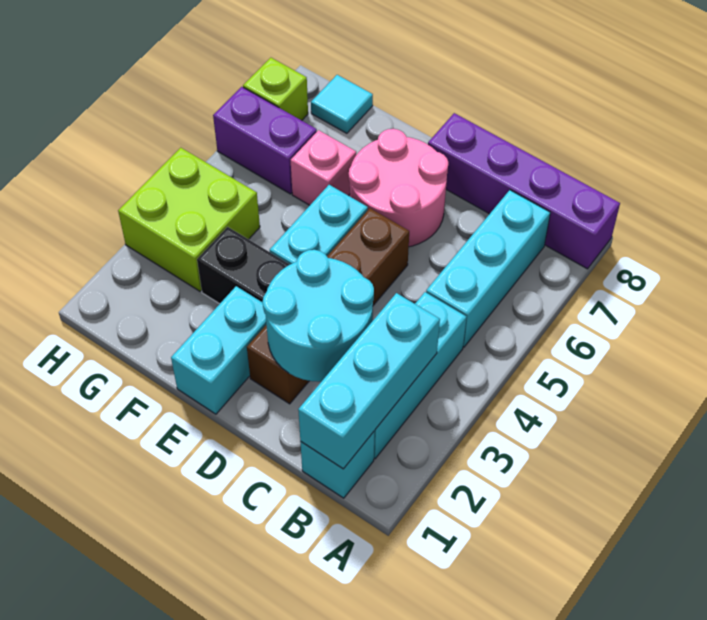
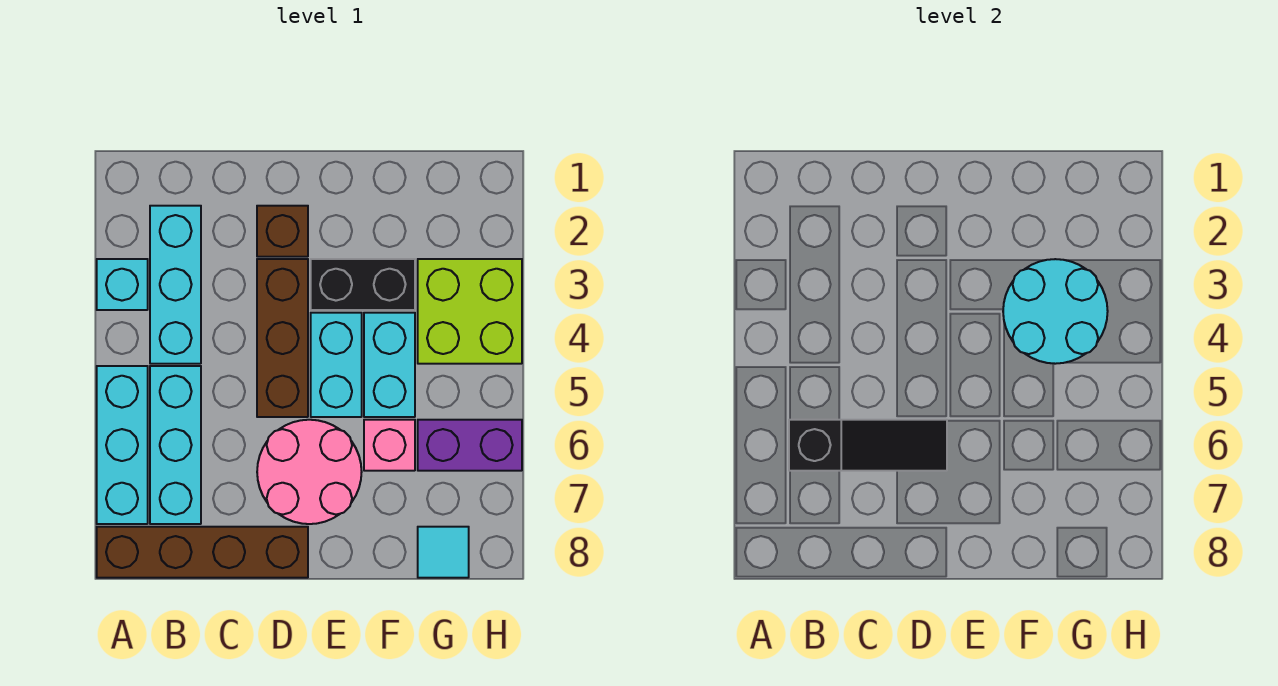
purple brick A8:D8 level 1 -> brown brick A8:D8 level 1
cyan brick B1 level 1 -> cyan brick A3 level 1
cyan brick B1:B3 level 2 -> cyan brick A5:A7 level 1
none -> black slope B6:D6 level 2 top B
cyan round brick C2:D3 level 2 -> cyan round brick F3:G4 level 2
cyan brick E1:E2 level 1 -> cyan brick F4:F5 level 1
lime brick H7 level 1 -> none

